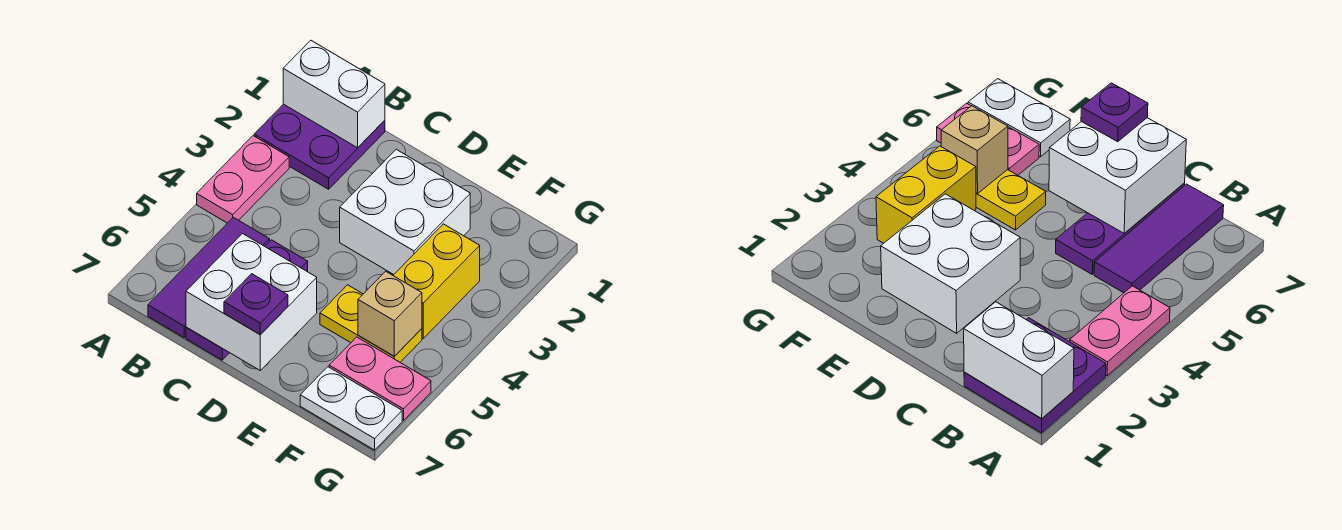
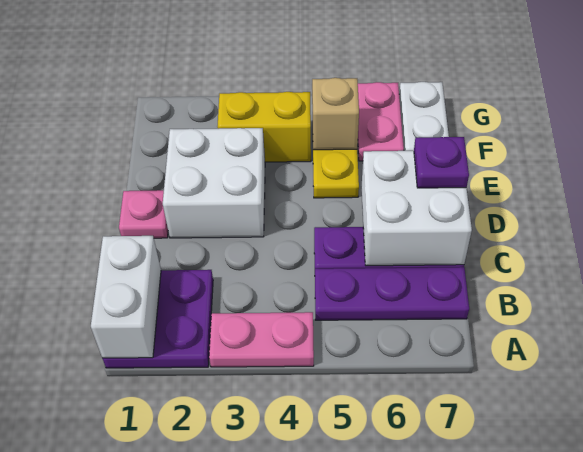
purple tile B5:B7 level 1 -> purple plate B5:B7 level 1
none -> pink plate D1 level 1

